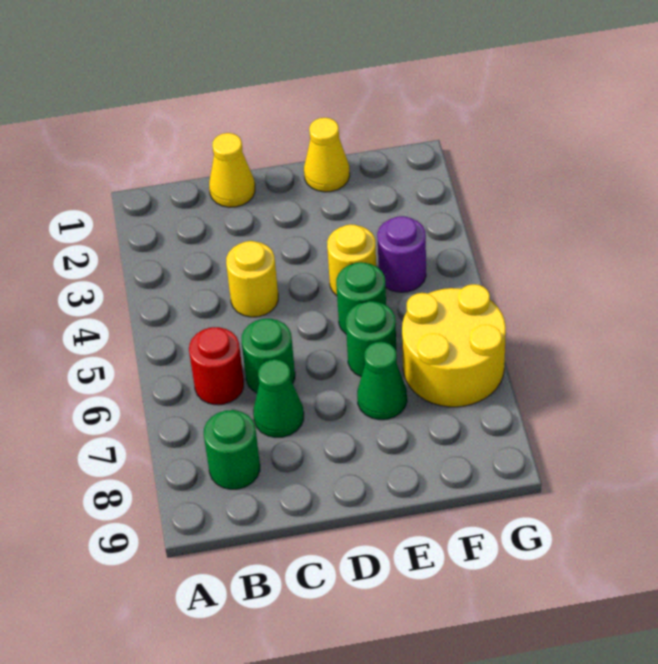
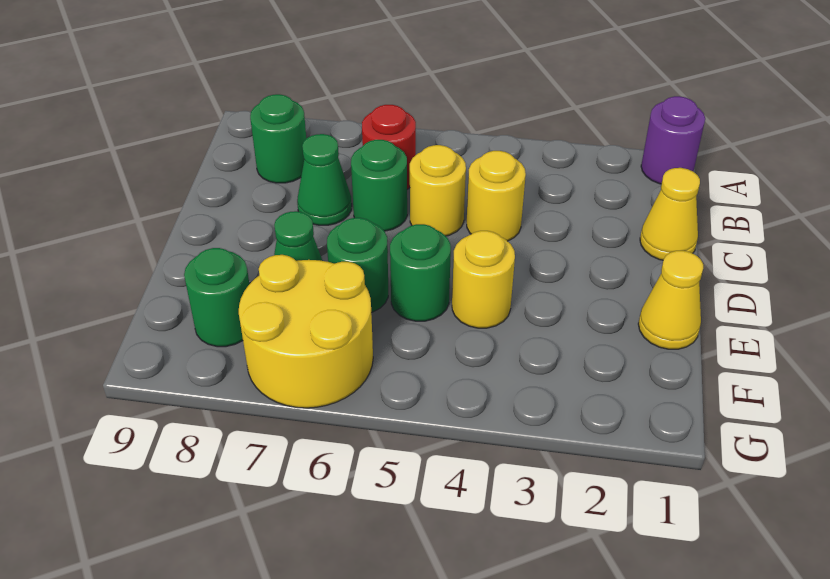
none -> yellow round brick C5 level 1
purple round brick F4 level 1 -> purple round brick A1 level 1
none -> green round brick F8 level 1

